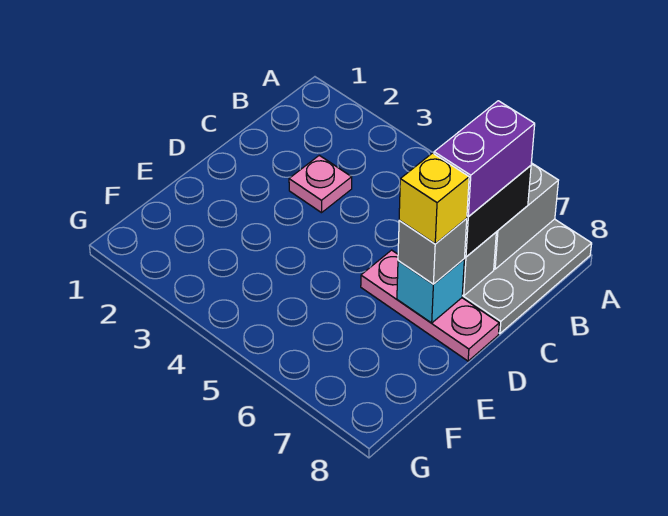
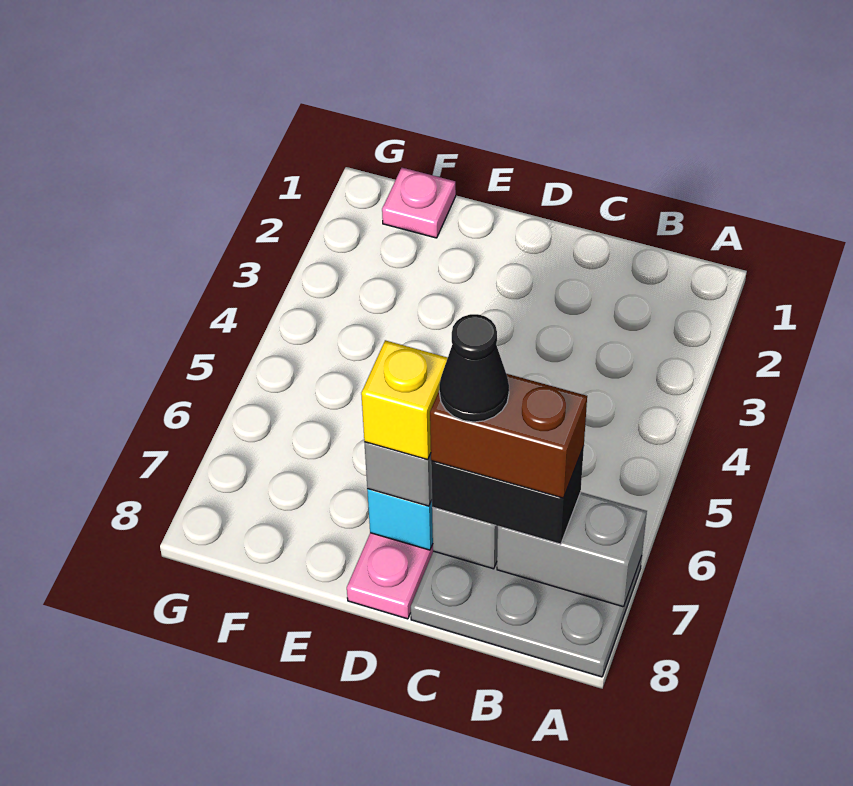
purple brick B7:C7 level 4 -> brown brick B7:C7 level 4
pink plate C3 level 1 -> pink plate F1 level 1
none -> black cone C7 level 5

